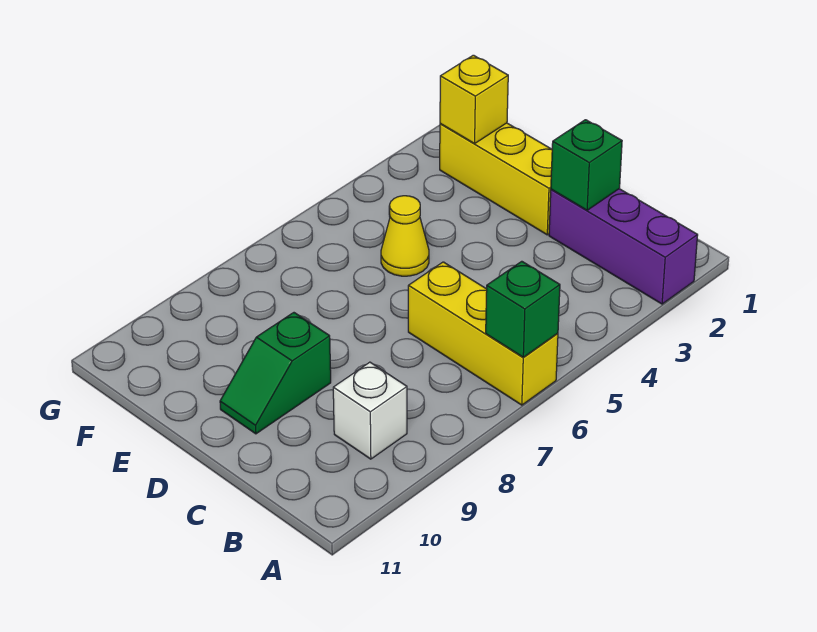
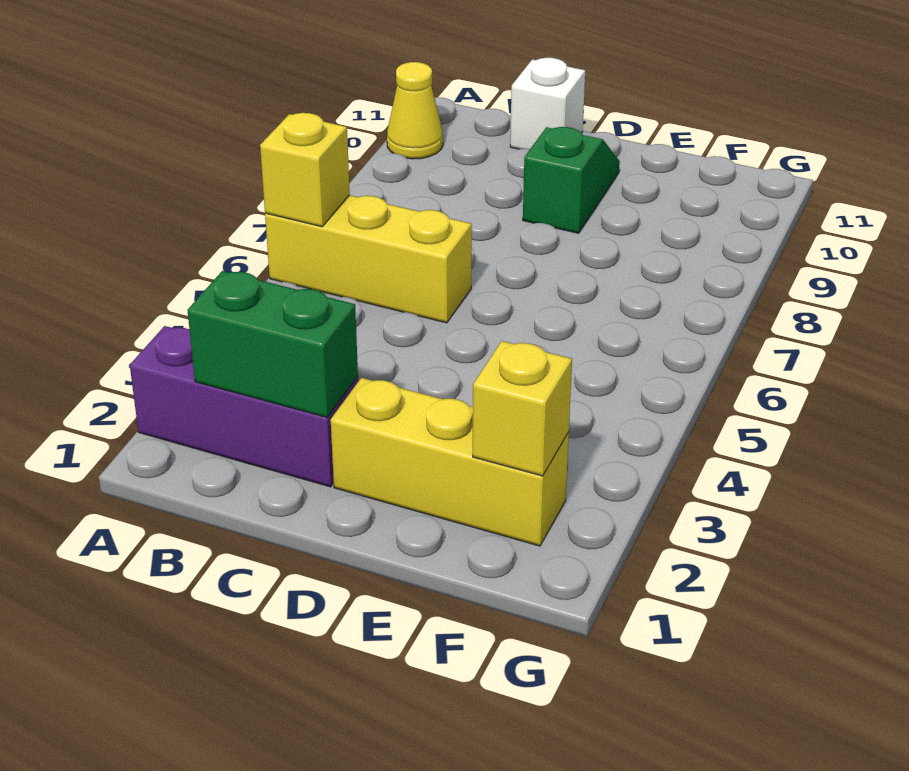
green brick A6 level 2 -> yellow brick A6 level 2
white brick B9 level 1 -> white brick C11 level 1
green brick C2 level 2 -> green brick B2:C2 level 2
yellow cone E5 level 1 -> yellow cone A10 level 1

